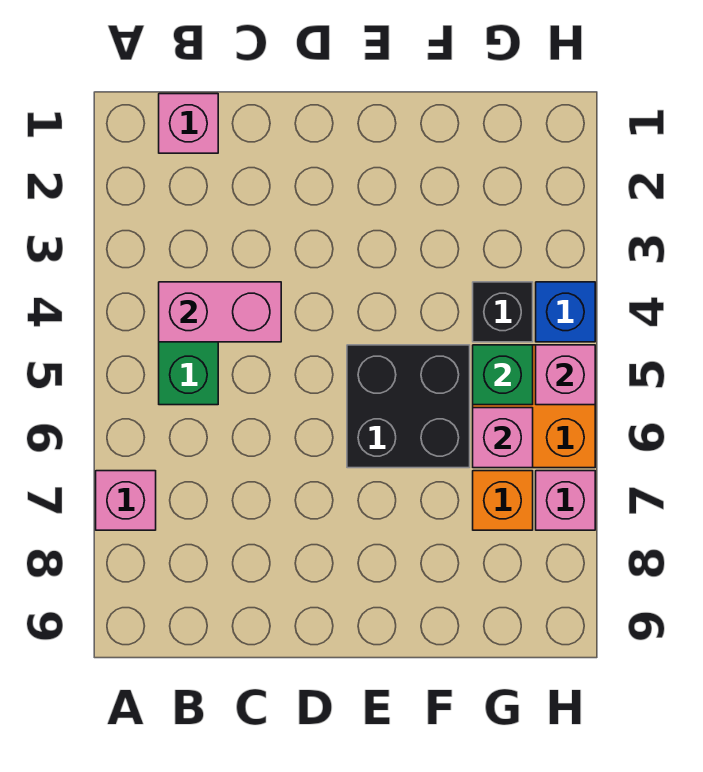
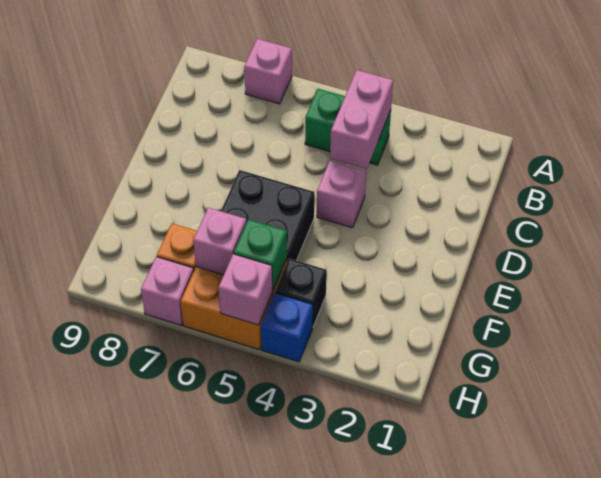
pink brick B1 level 1 -> pink brick D4 level 1

